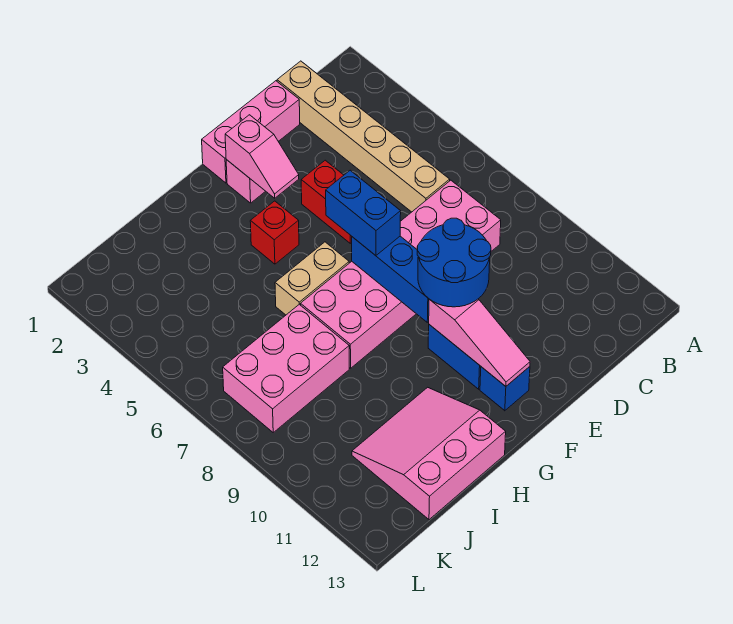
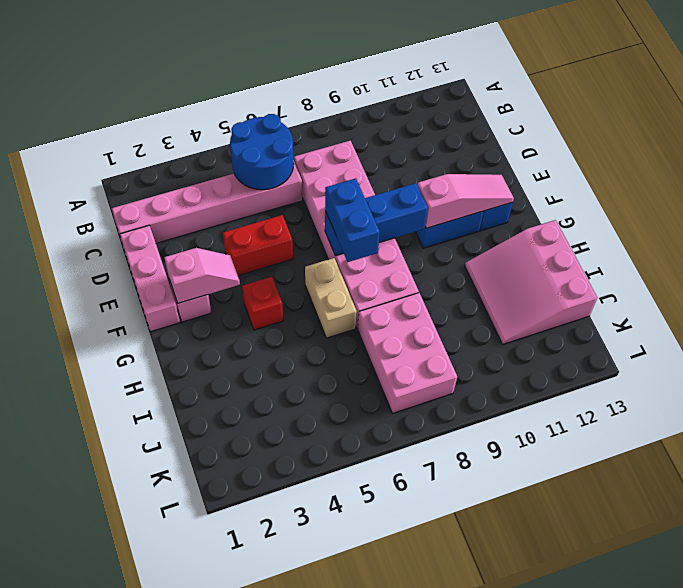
tan brick C1:C6 level 1 -> pink brick C1:C6 level 1
blue round brick E9:F10 level 3 -> blue round brick B5:C6 level 2
blue brick F6:F7 level 3 -> blue brick F7:G7 level 3

